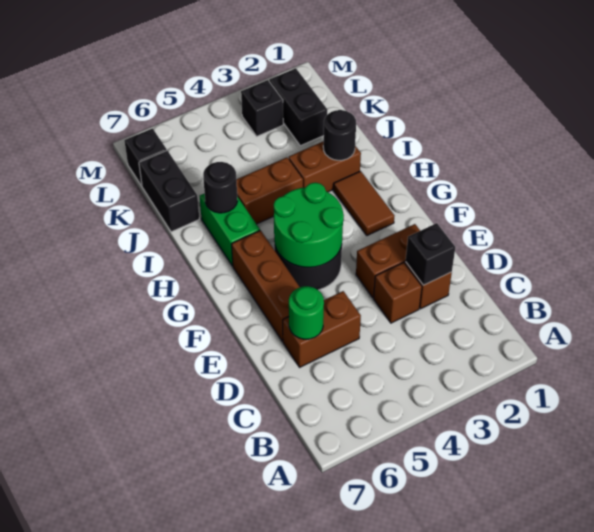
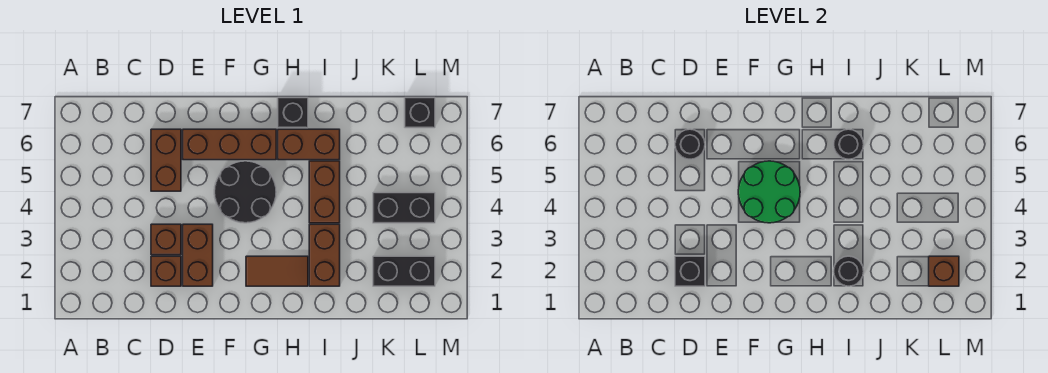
green round brick D6 level 2 -> black round brick D6 level 2
green brick H6:I6 level 1 -> brown brick H6:I6 level 1
black brick J7:K7 level 1 -> black brick K4:L4 level 1
none -> brown brick L2 level 2
black brick L3 level 1 -> black brick H7 level 1

